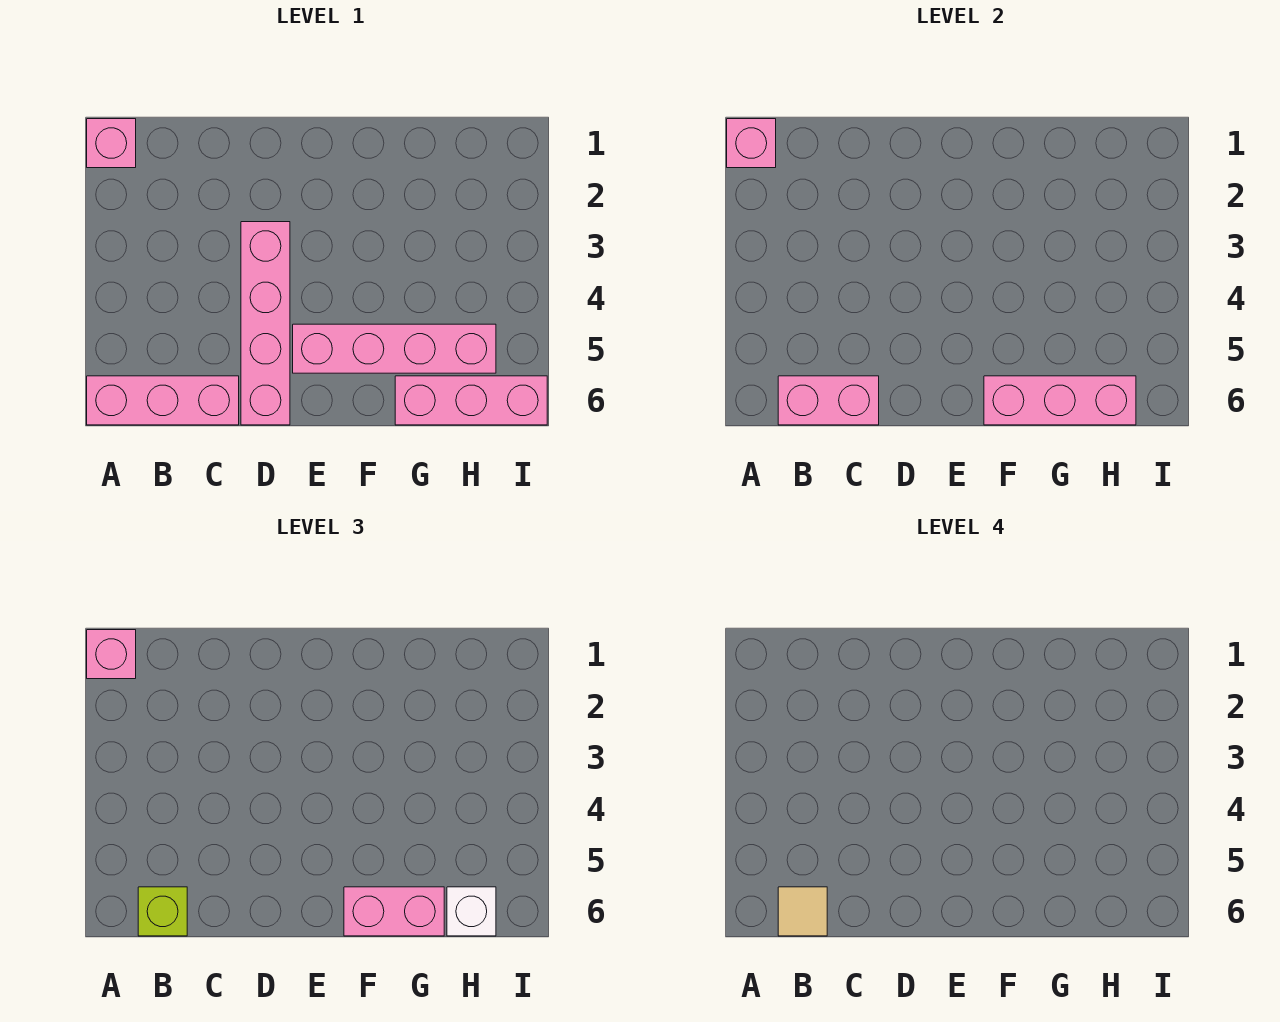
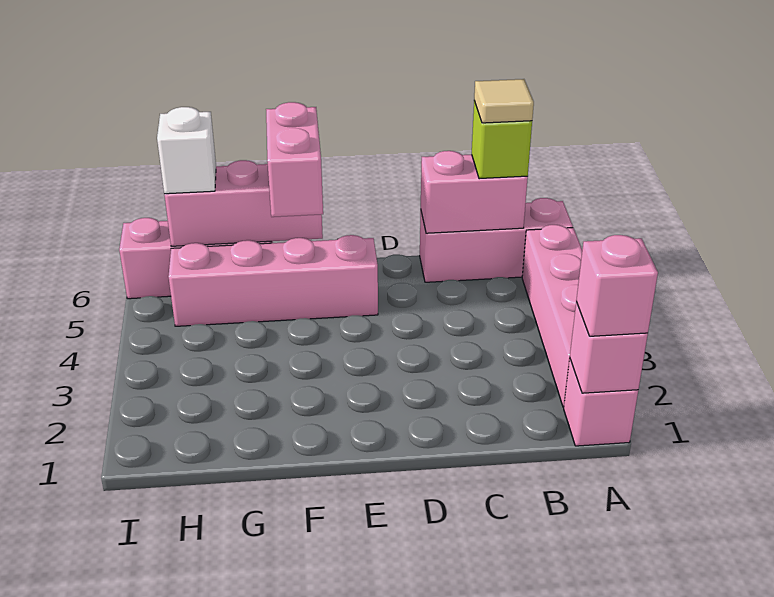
pink brick D3:D6 level 1 -> pink brick A2:A5 level 1
pink brick F6:G6 level 3 -> pink brick F5:F6 level 3

